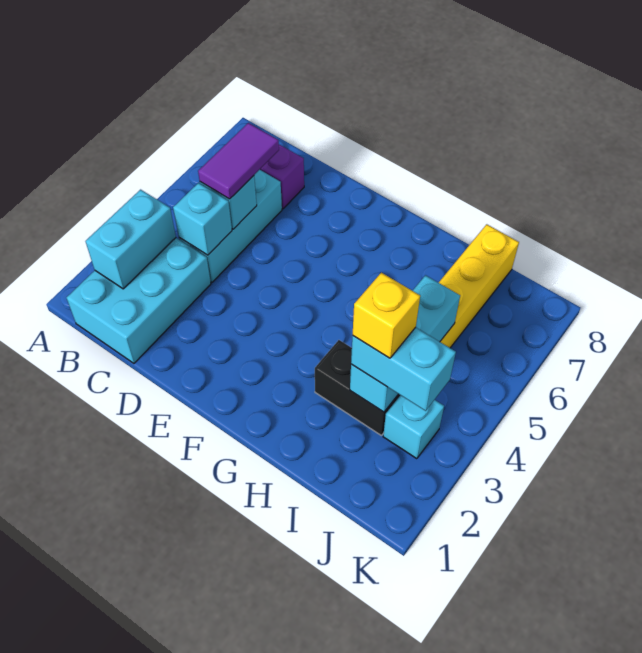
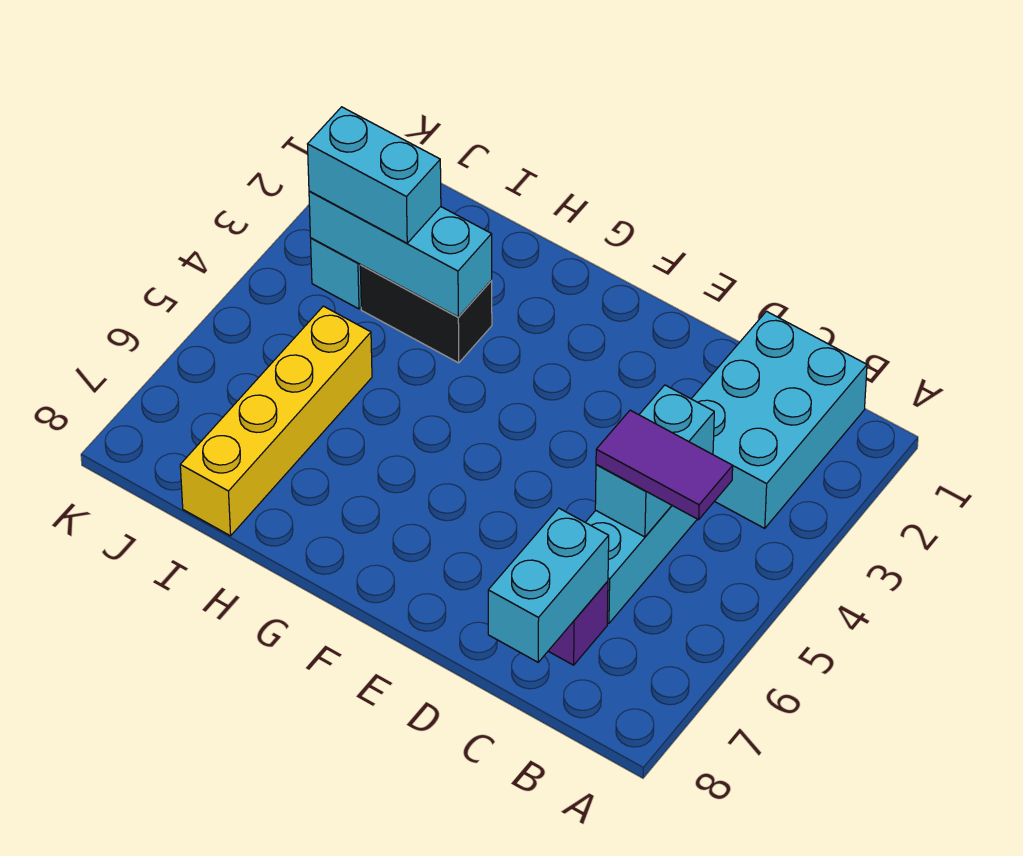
cyan brick B2:B3 level 2 -> cyan brick C7:C8 level 2
purple tile C5:C6 level 3 -> purple tile B5:C5 level 3
cyan brick I3:I5 level 2 -> cyan brick H3:J3 level 2
yellow brick I3 level 4 -> none

